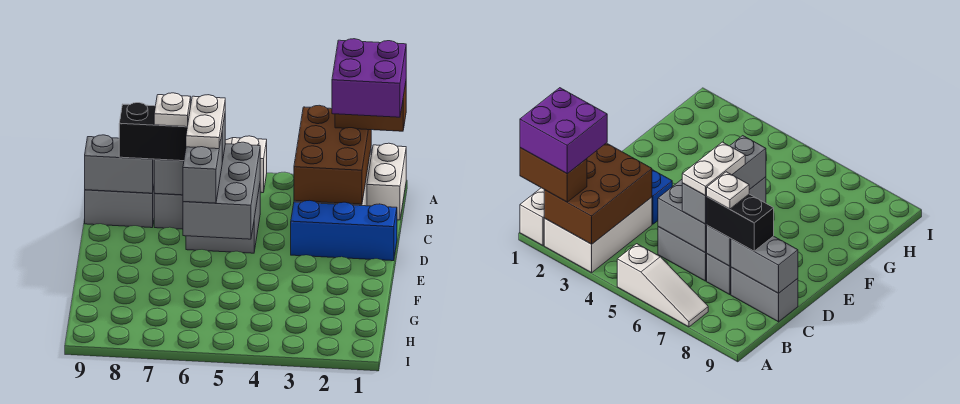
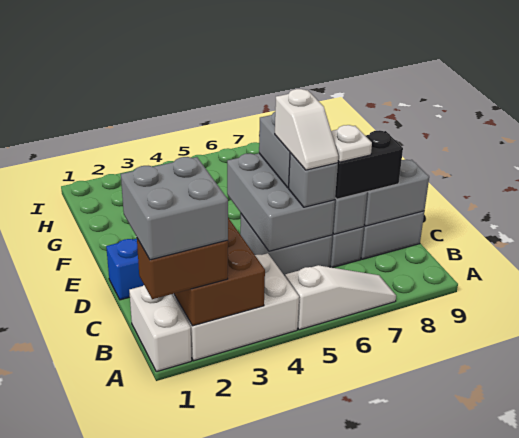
purple brick A1:B2 level 4 -> grey brick A1:B2 level 4
white brick A2:C3 level 1 -> white brick A2:B4 level 1
white plate C6:D6 level 4 -> white slope C6:D6 level 4 top D

